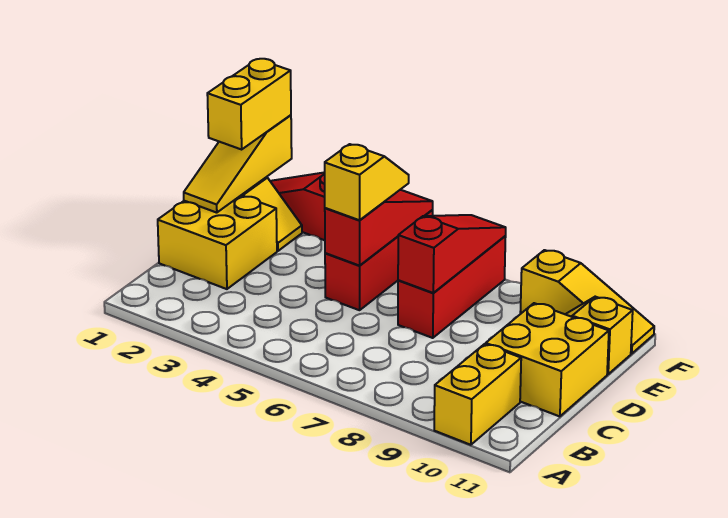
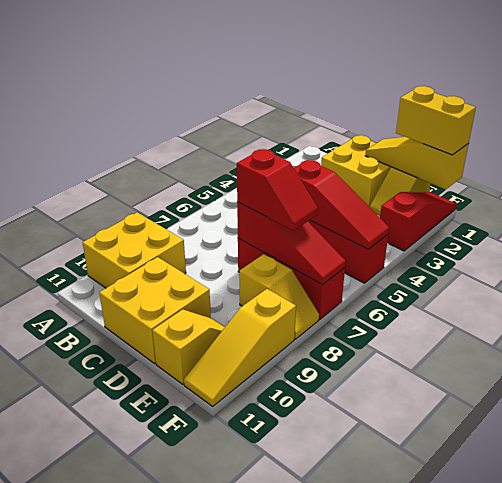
yellow brick A10:B10 level 1 -> yellow brick A9:B10 level 1
yellow slope D5:E5 level 3 top D -> yellow slope E8:F8 level 1 top E
none -> red slope D7:E7 level 3 top D

